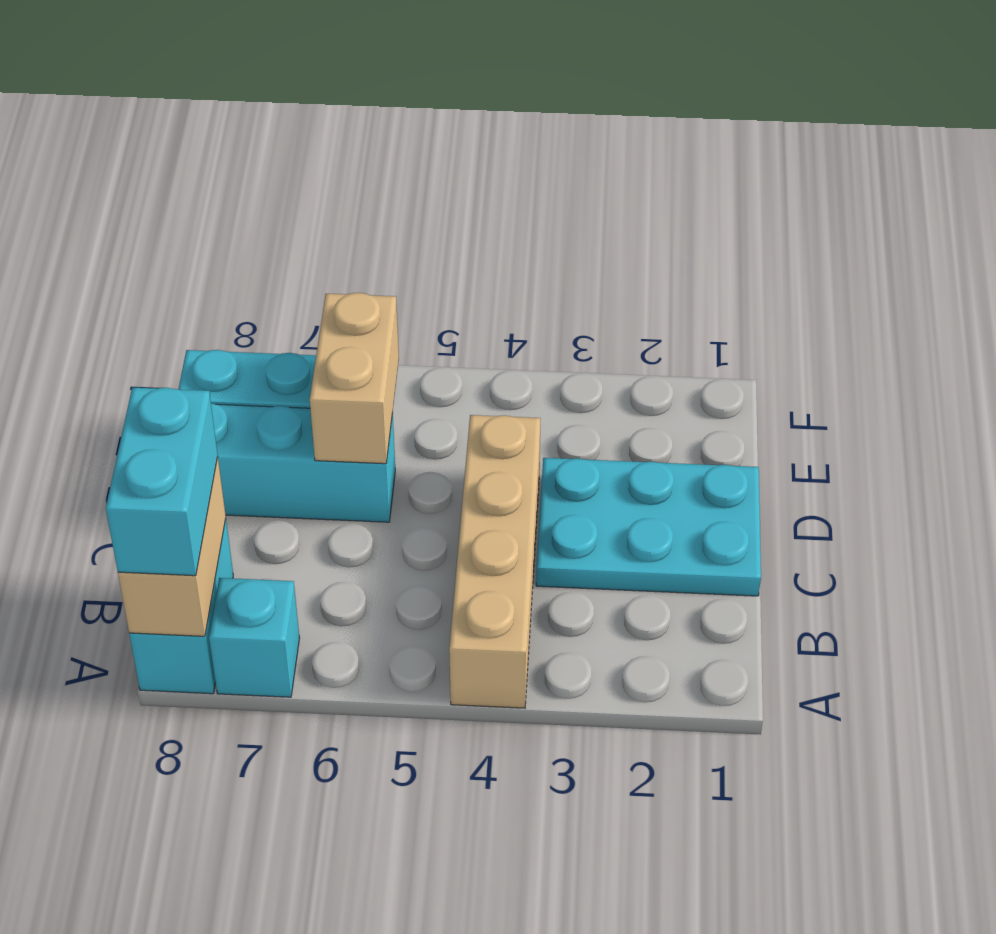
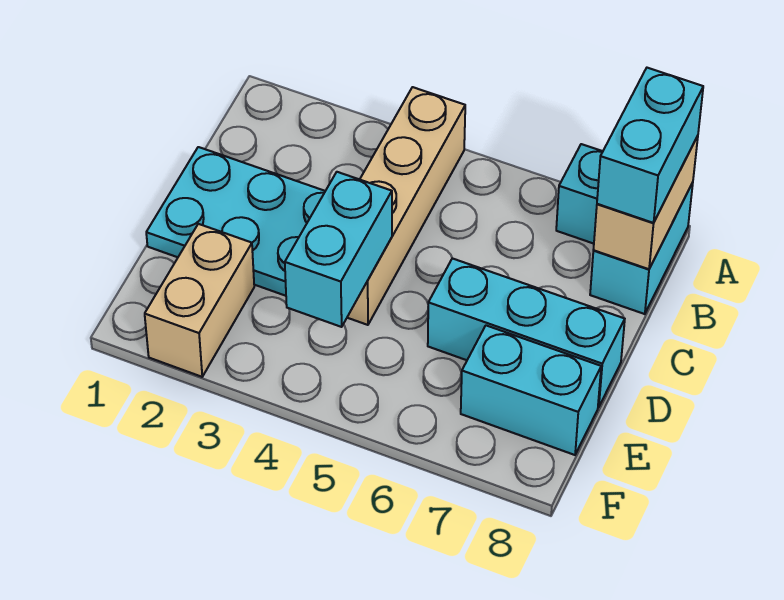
none -> cyan brick D4:E4 level 2
tan brick D6:E6 level 2 -> tan brick E2:F2 level 1

